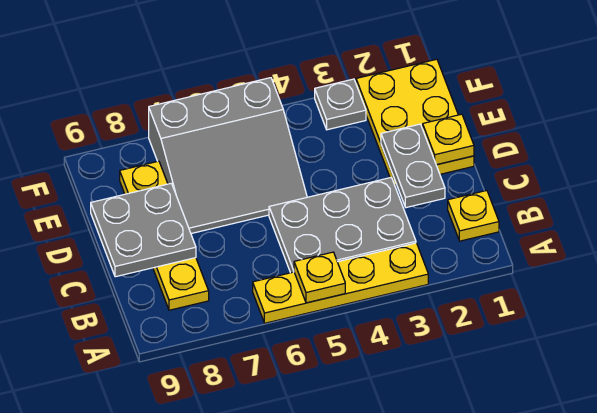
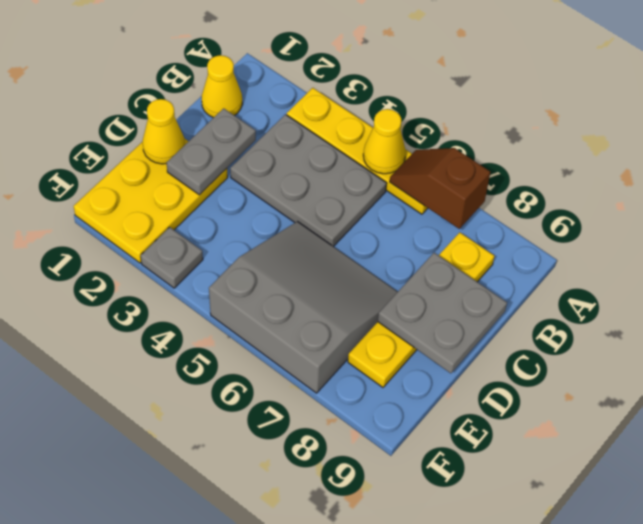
yellow plate A5 level 2 -> yellow cone A5 level 2
none -> brown slope A6:A7 level 2 top 7
yellow plate B1 level 1 -> yellow cone B1 level 1
yellow plate D1 level 2 -> yellow cone D1 level 2

